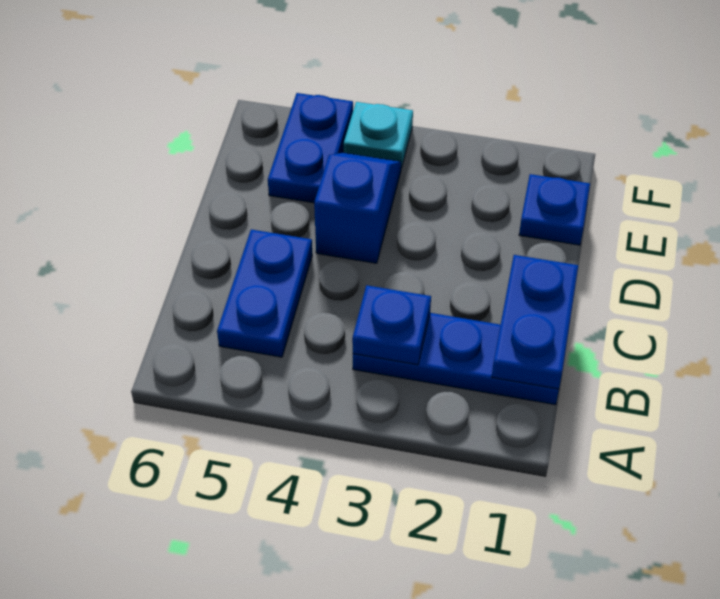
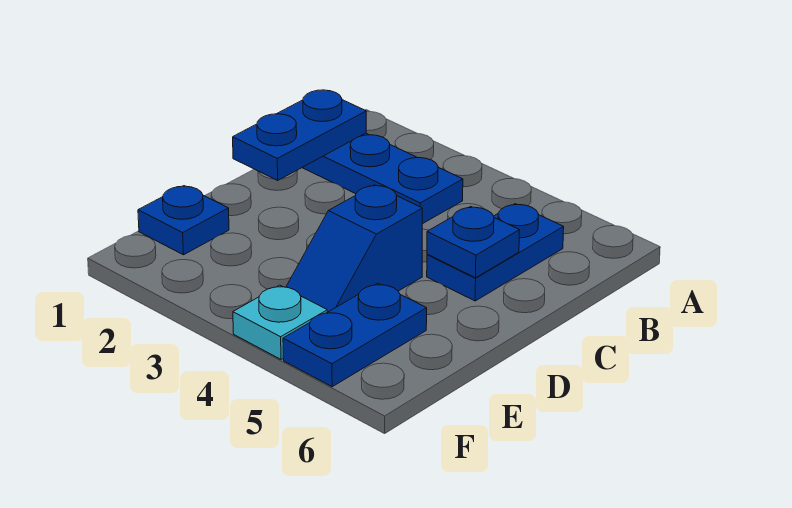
blue plate B3 level 2 -> blue plate C5 level 2

